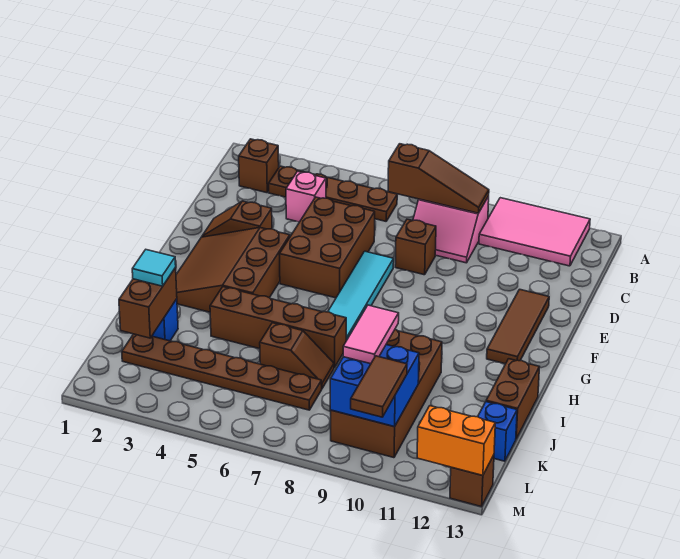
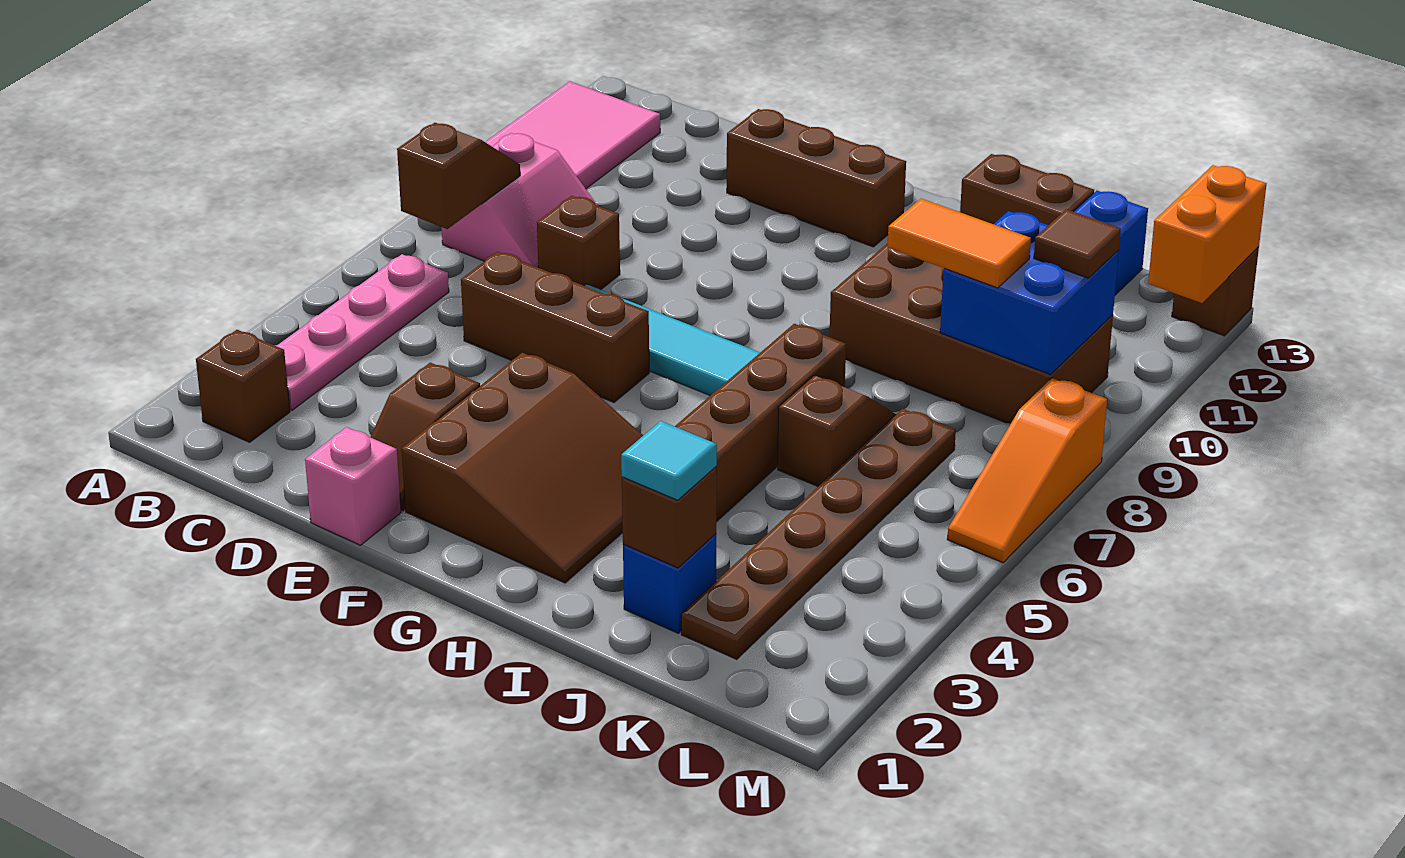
brown plate B3:B6 level 1 -> pink plate B3:B6 level 1
brown slope B7:B9 level 2 top 7 -> brown slope B7:B8 level 2 top 7
pink brick C4 level 1 -> pink brick E1 level 1
brown brick D5:F6 level 1 -> brown brick D6:F6 level 1
brown tile E12:G12 level 1 -> brown brick E12:G12 level 1
brown slope F2:H4 level 1 top 4 -> brown slope F2:H4 level 1 top F
brown brick J2:K2 level 2 -> brown brick J2 level 2
pink tile J9:K9 level 3 -> orange tile J9:K9 level 3
brown tile L10:M10 level 3 -> brown tile L10 level 3
none -> orange slope M6:M8 level 1 top 8

